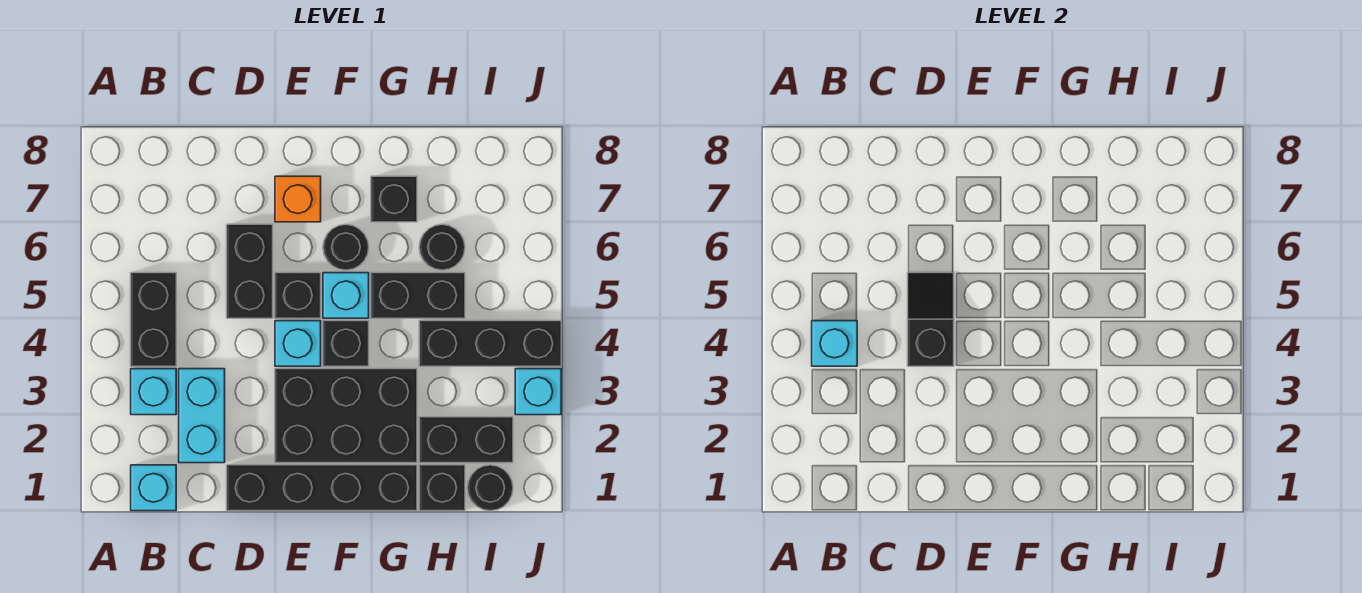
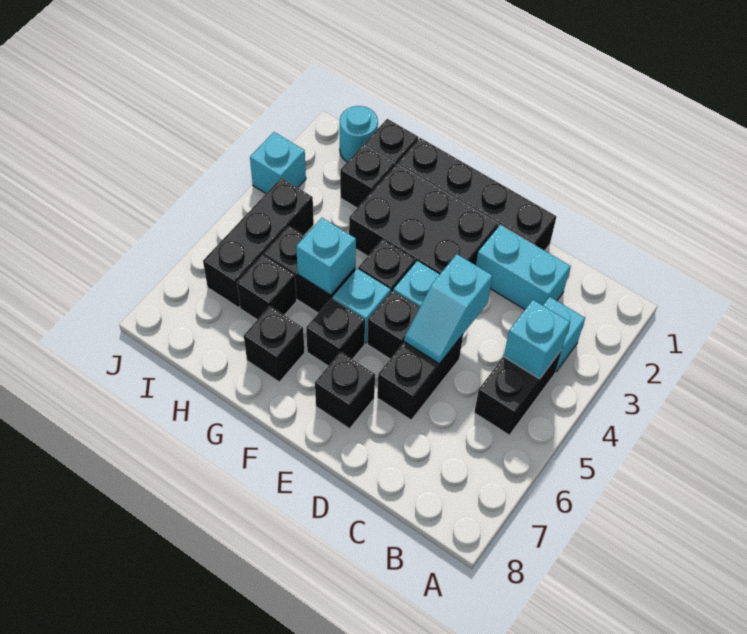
cyan brick B1 level 1 -> cyan brick G5 level 2
cyan brick C2:C3 level 1 -> cyan brick C2:D2 level 1
black slope D4:D5 level 2 top 4 -> cyan slope D4:D5 level 2 top 4
orange brick E7 level 1 -> black brick E7 level 1
black round brick F6 level 1 -> black brick F6 level 1
black brick H2:I2 level 1 -> black brick H2 level 1
black brick H4:J4 level 1 -> black brick I4:I6 level 1
black round brick H6 level 1 -> black brick H6 level 1
black round brick I1 level 1 -> cyan round brick I1 level 1

